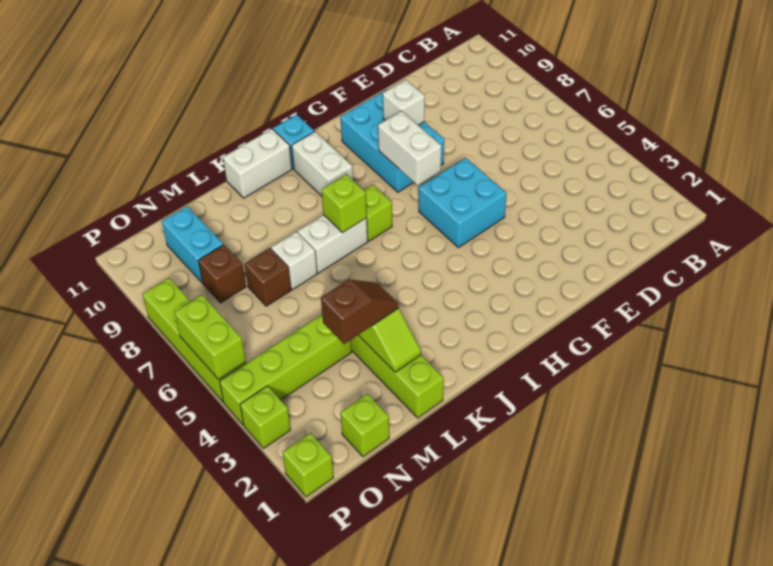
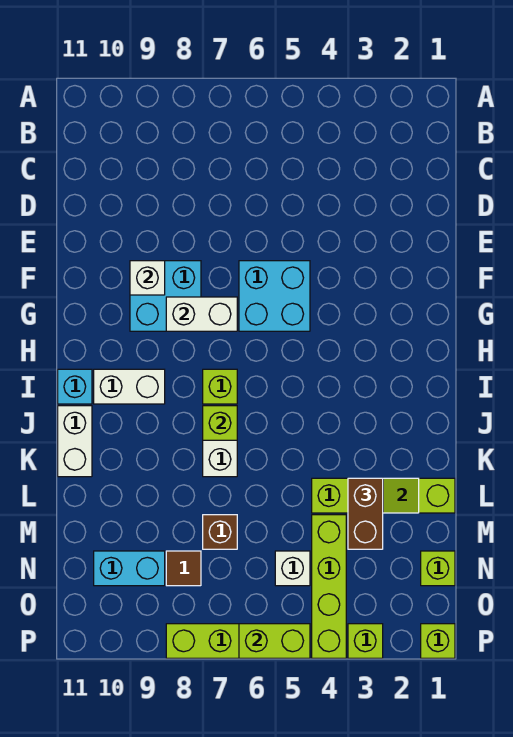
cyan brick F8:G10 level 1 -> cyan brick F8:G9 level 1
brown slope L3:M3 level 3 top M -> brown brick L3:M3 level 3
white brick L7 level 1 -> white brick N5 level 1
brown brick N8 level 1 -> brown tile N8 level 1

